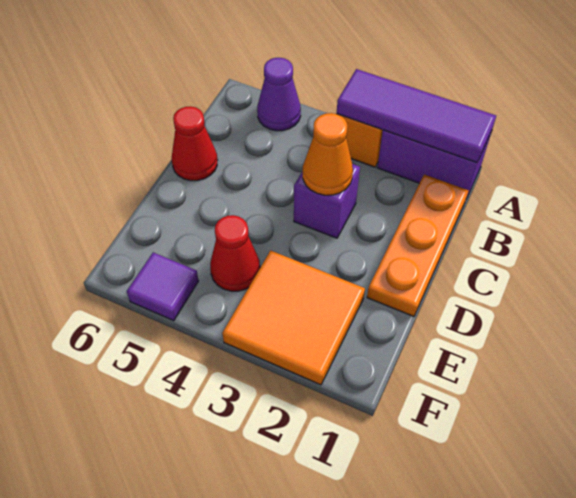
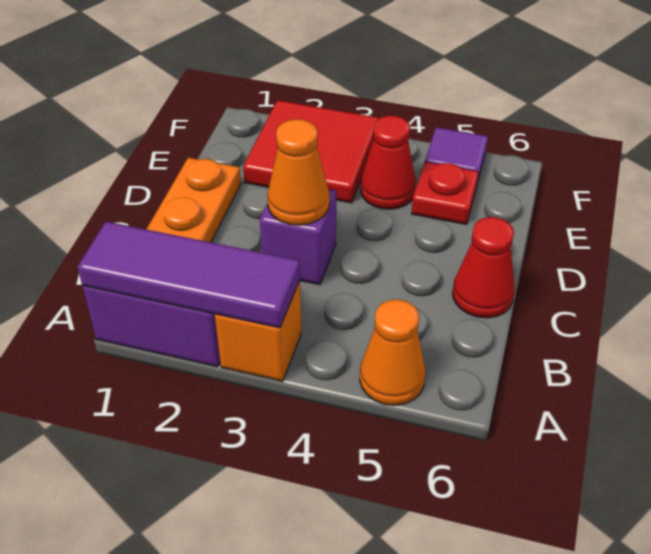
purple cone A5 level 1 -> orange cone A5 level 1
orange tile E2:F3 level 1 -> red tile E2:F3 level 1
none -> red plate E5 level 1

